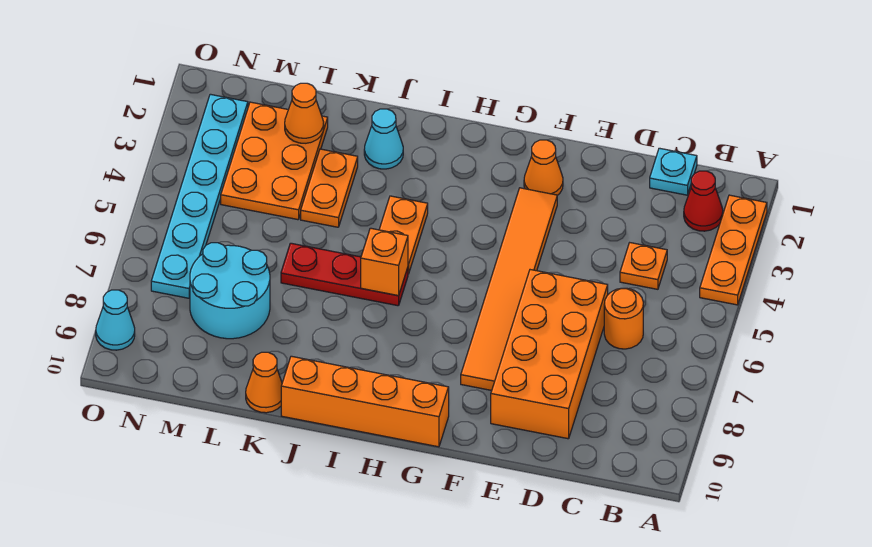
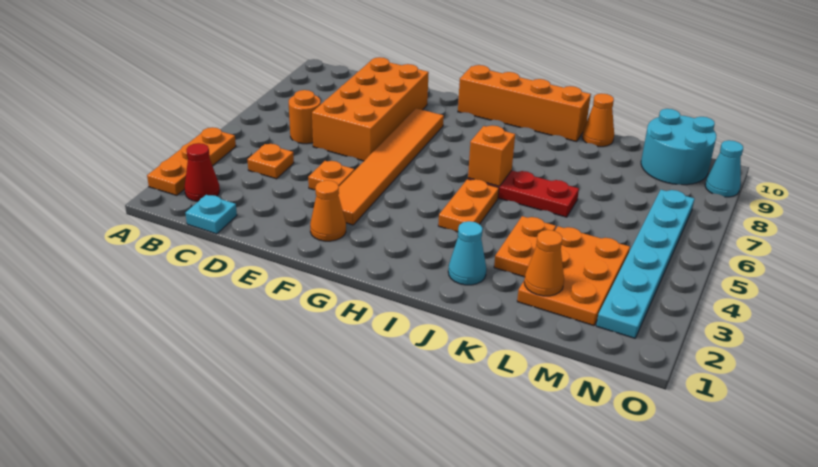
none -> orange plate E4 level 1
cyan round brick L7:M8 level 1 -> cyan round brick M9:N10 level 1

